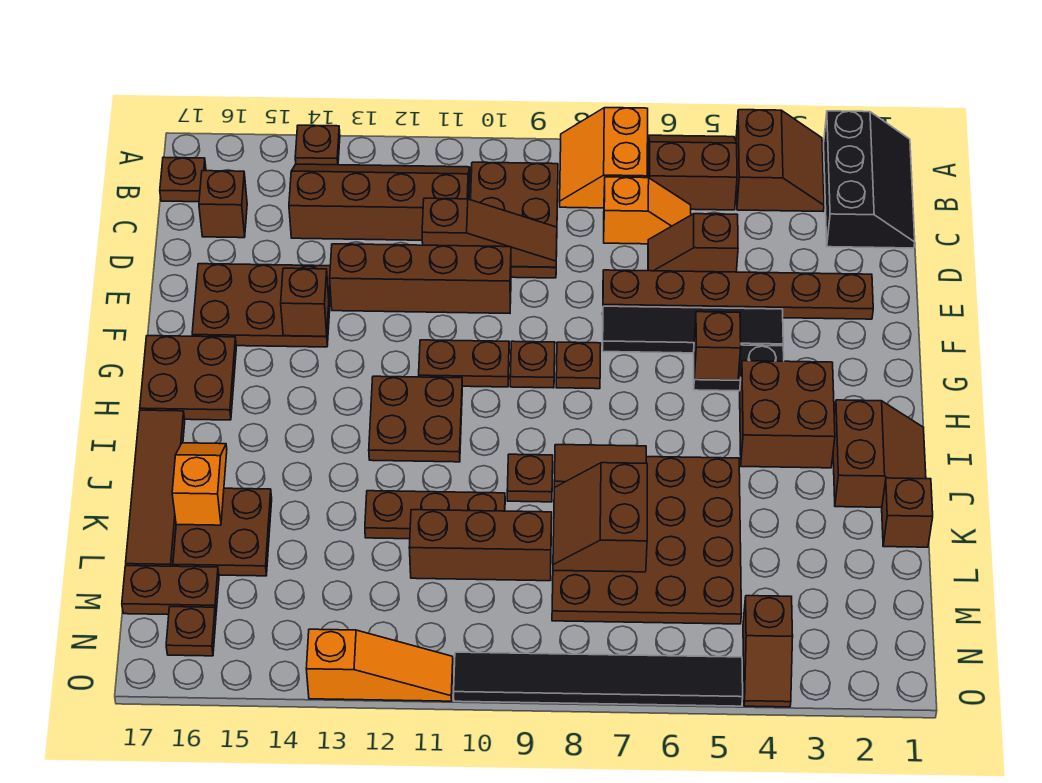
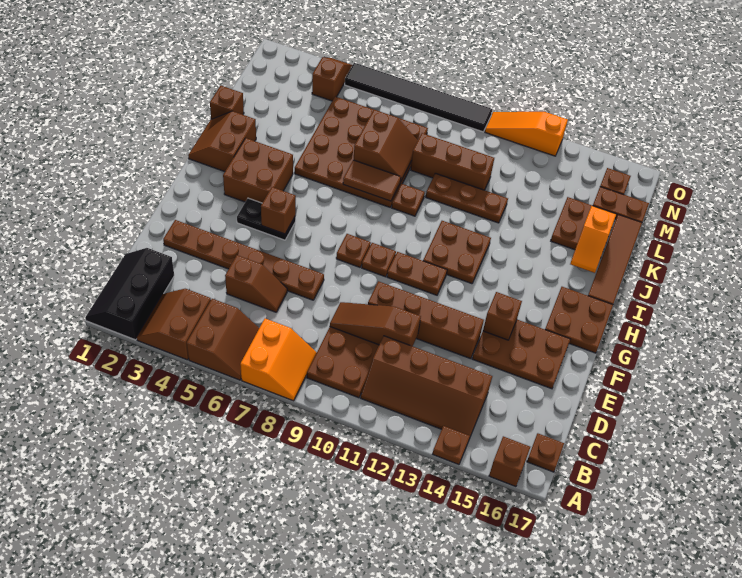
brown slope A5:B6 level 1 top B -> brown slope A5:B6 level 1 top 5
orange slope C6:C7 level 1 top 7 -> none
brown brick C16 level 1 -> brown brick A16 level 1
black tile F4:F7 level 1 -> none

